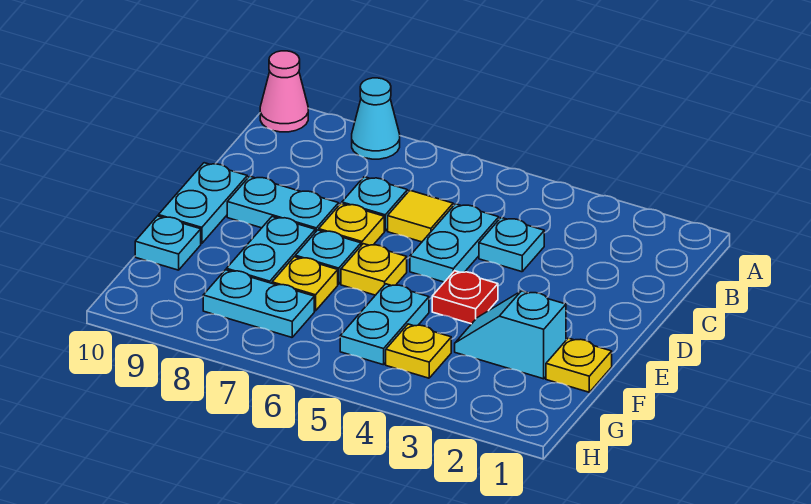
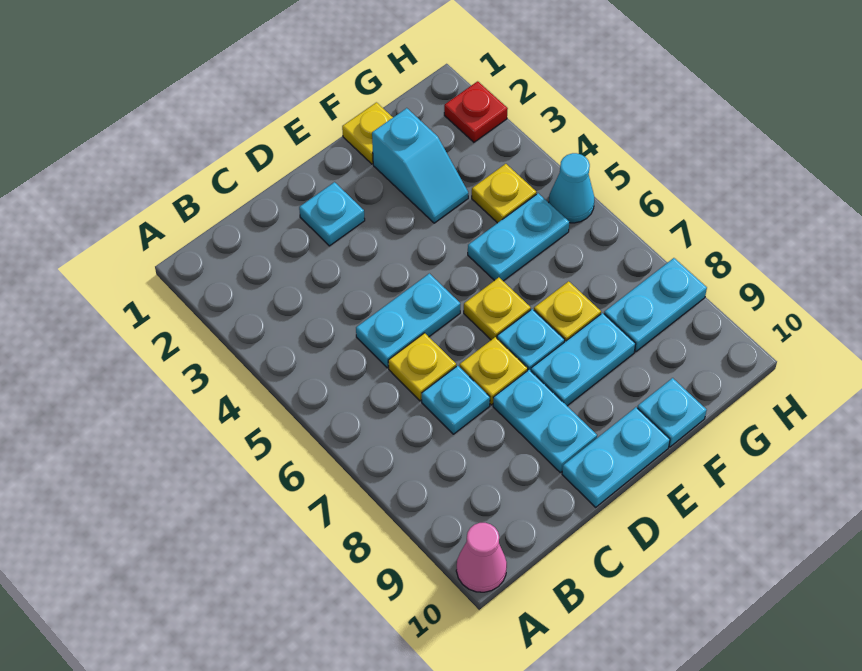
cyan cone A8 level 1 -> cyan cone H5 level 1
cyan plate C4 level 1 -> cyan plate D2 level 1
yellow tile C6 level 1 -> yellow plate C6 level 1
red plate E4 level 1 -> red plate H2 level 1
cyan plate G7:G8 level 1 -> cyan plate G8:H8 level 1

